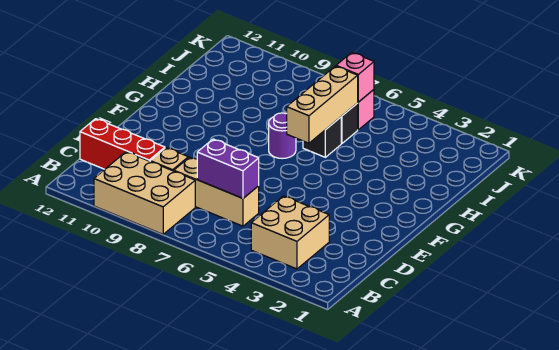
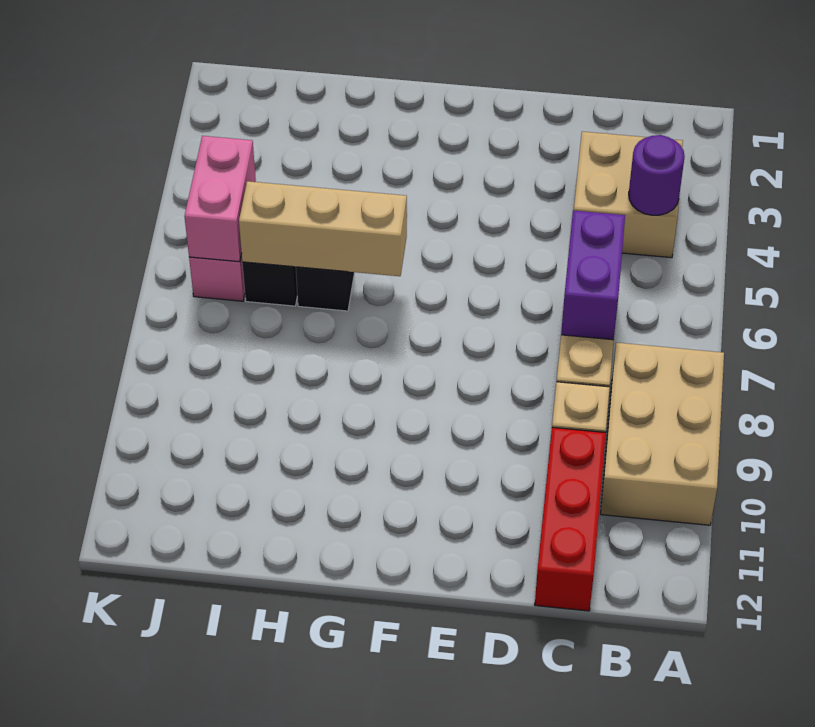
purple round brick G7 level 1 -> purple round brick B4 level 2
pink brick J6 level 2 -> pink brick J5:J6 level 2

